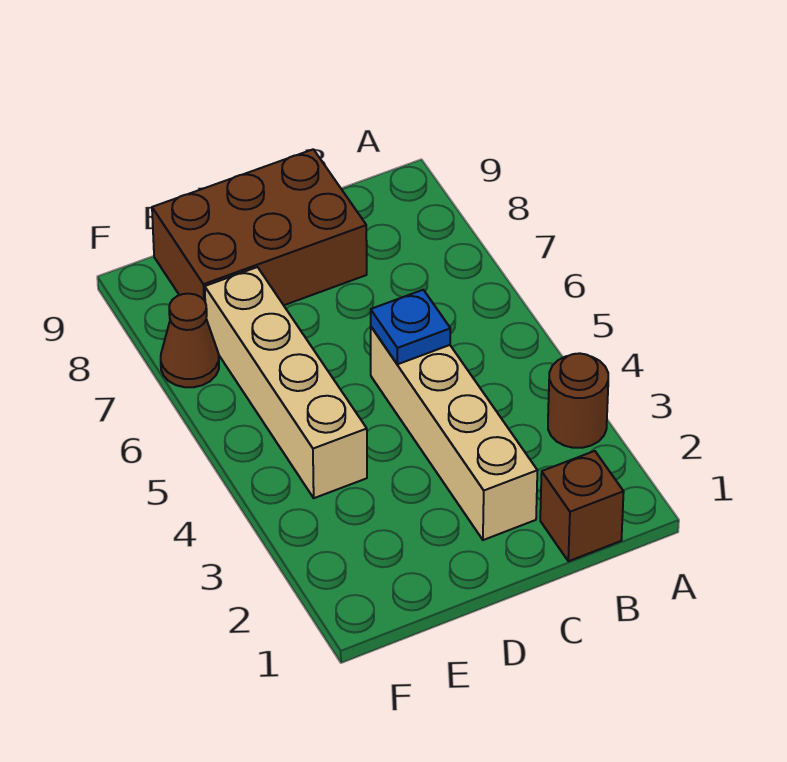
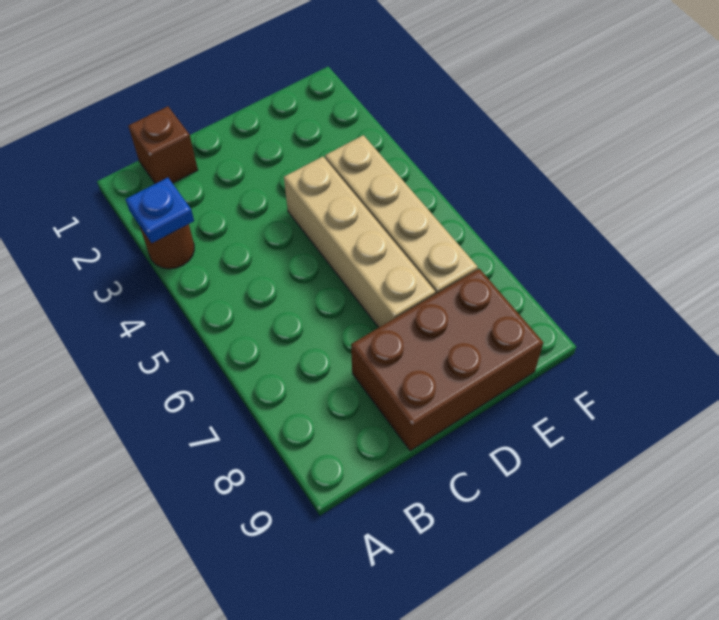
tan brick C2:C5 level 1 -> tan brick D4:D7 level 1
blue plate C5 level 2 -> blue plate A3 level 2
brown cone F7 level 1 -> none

